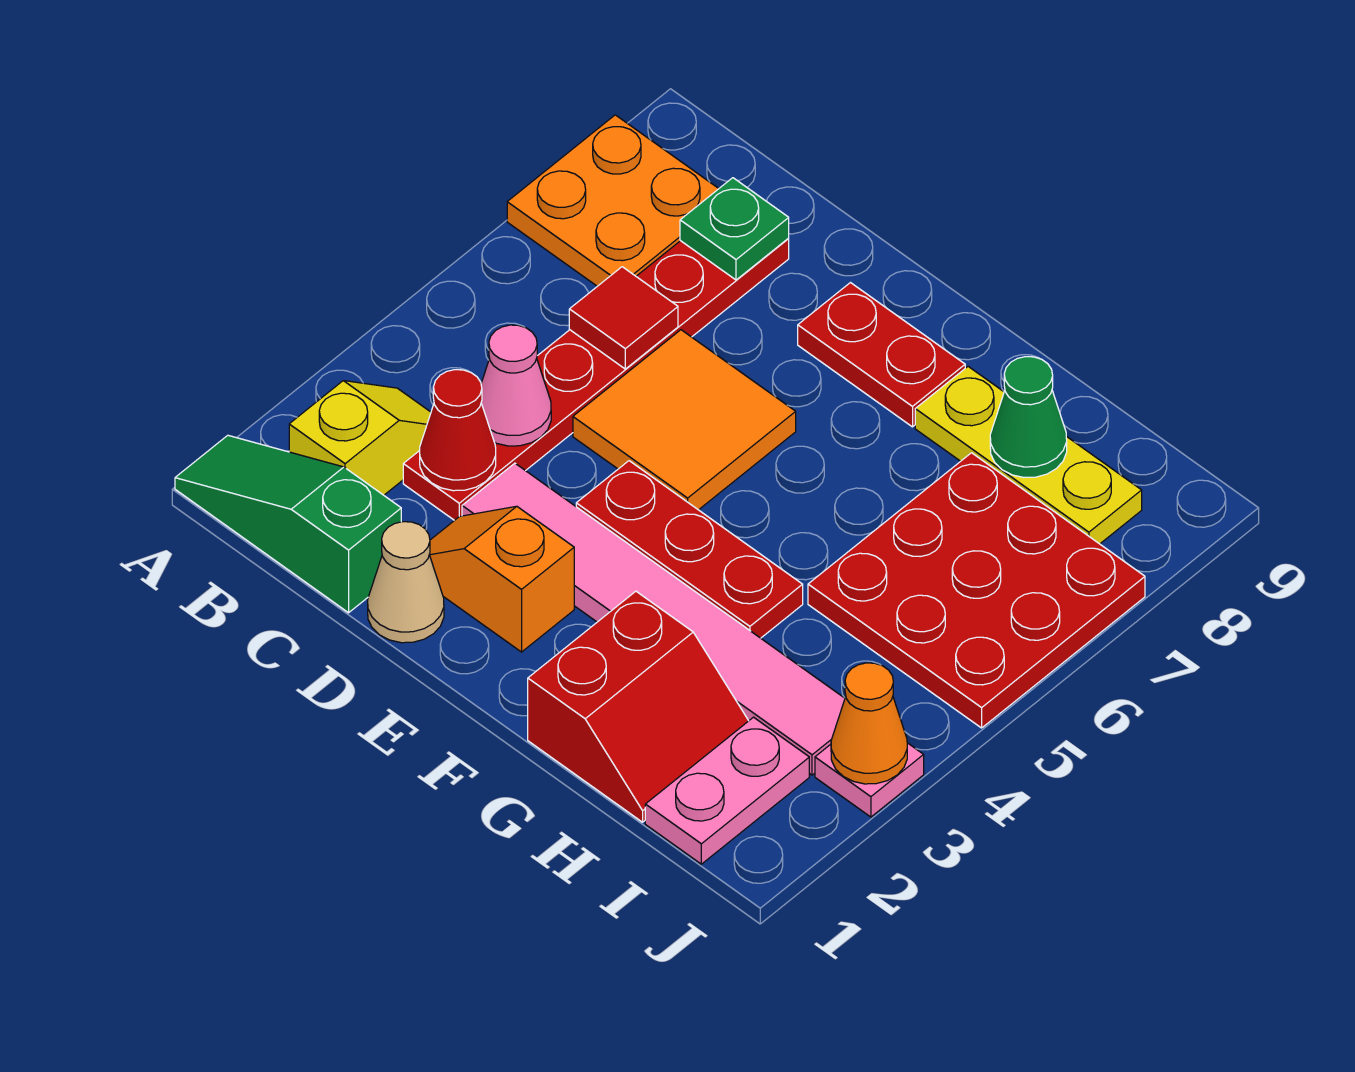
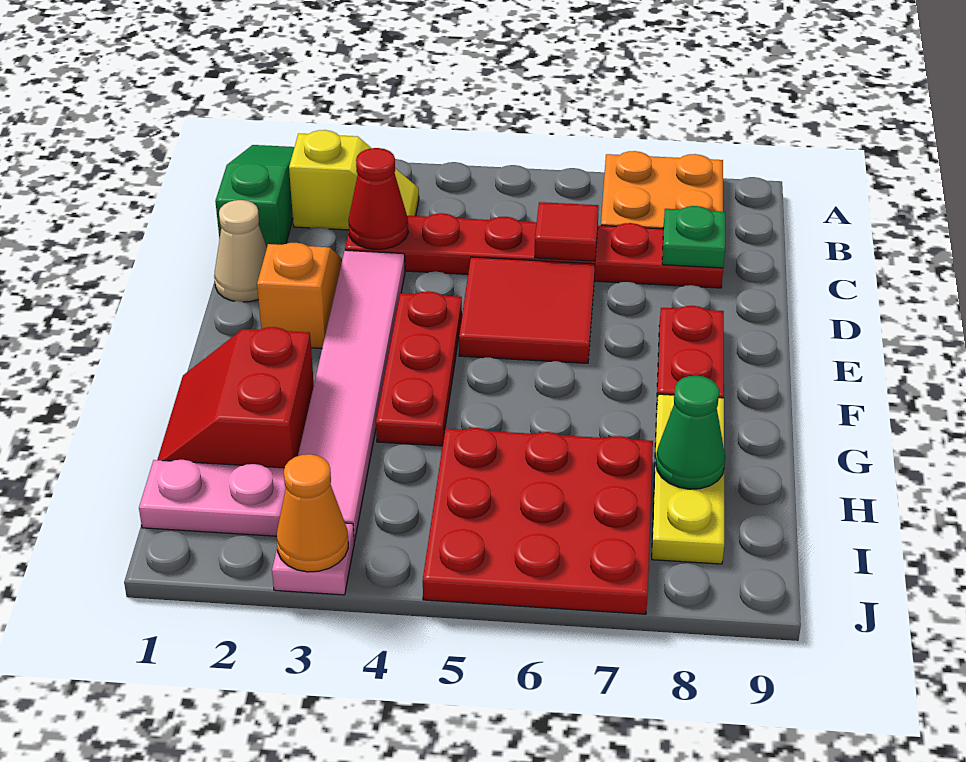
pink cone C4 level 2 -> none
orange tile D5:E6 level 1 -> red tile D5:E6 level 1
red slope G1:H2 level 1 top G -> red slope G1:H2 level 1 top 2

